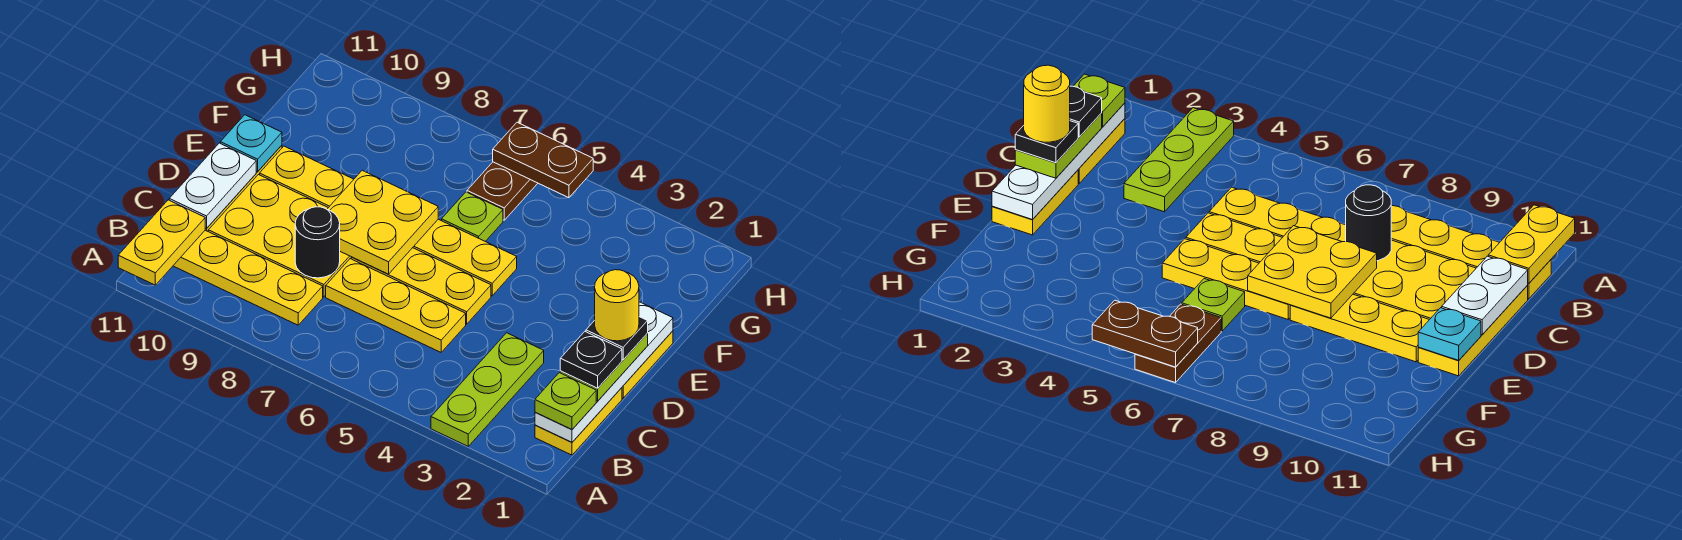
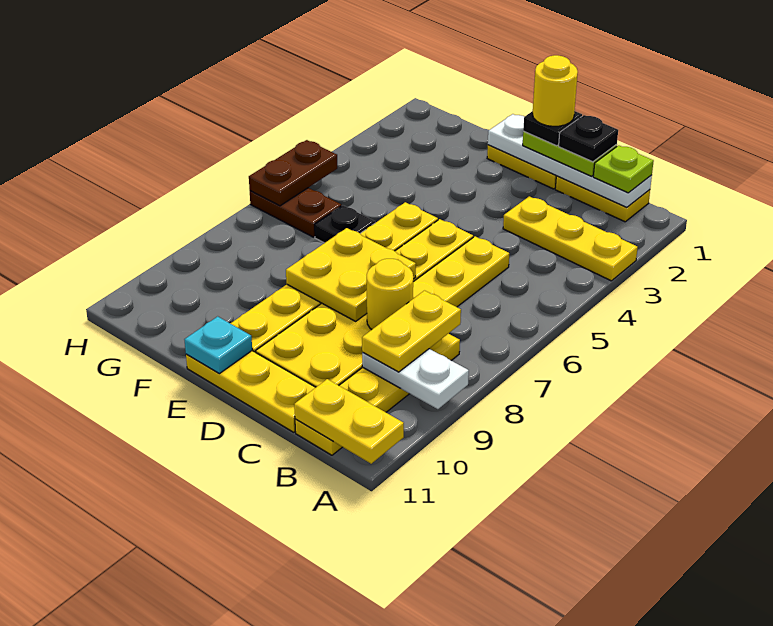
lime plate A3:C3 level 1 -> yellow plate A3:C3 level 1
none -> yellow plate B8:B9 level 3
black round brick C8 level 2 -> yellow round brick C8 level 2
white plate C11:D11 level 2 -> white plate A9:B9 level 2
lime plate F6 level 1 -> black plate F6 level 1

